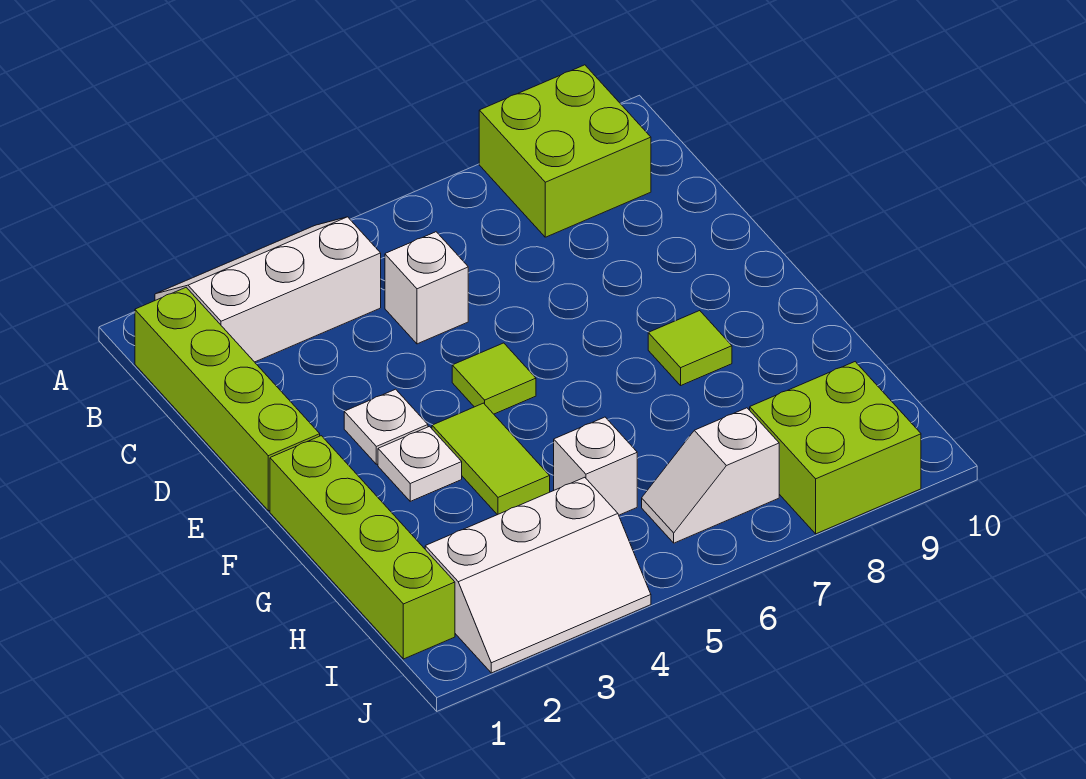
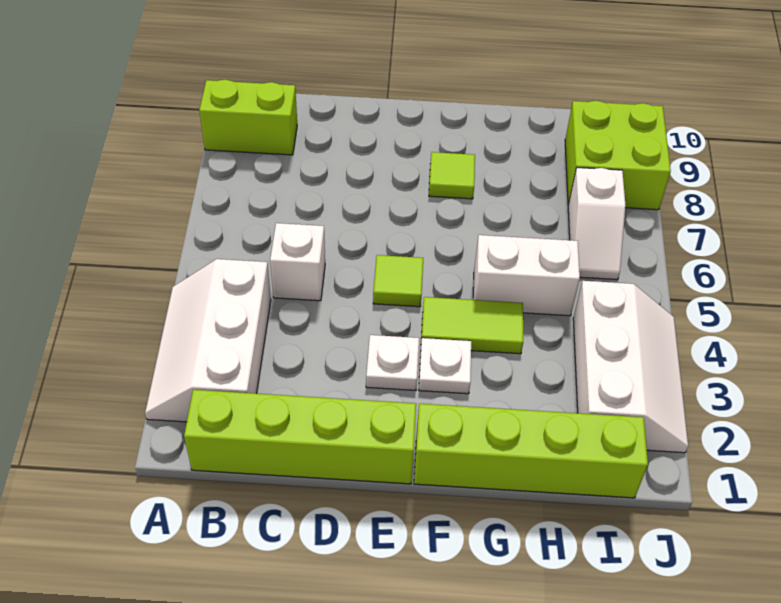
lime brick A8:B9 level 1 -> lime brick A9:B9 level 1
white brick H5 level 1 -> white brick G5:H5 level 1

